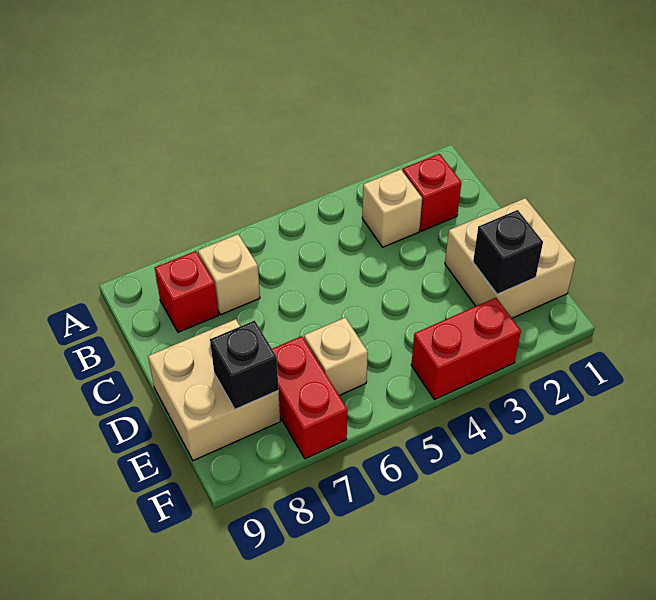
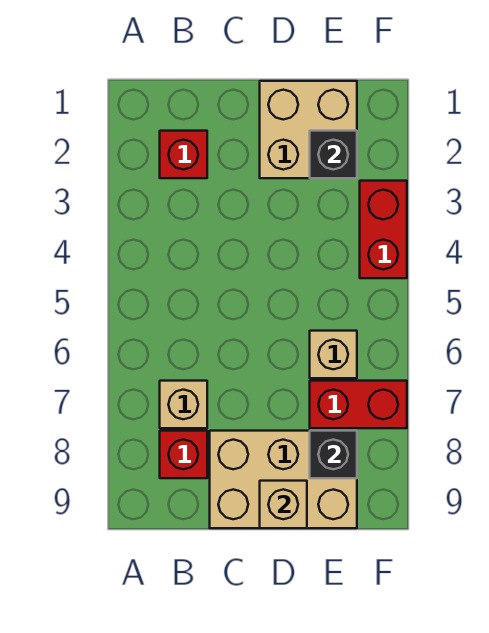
tan brick B3 level 1 -> tan brick D9 level 2
tan brick D8:E9 level 1 -> tan brick C8:E9 level 1

